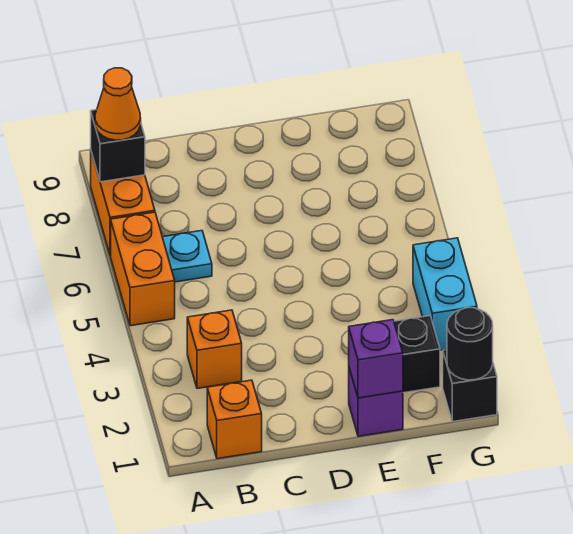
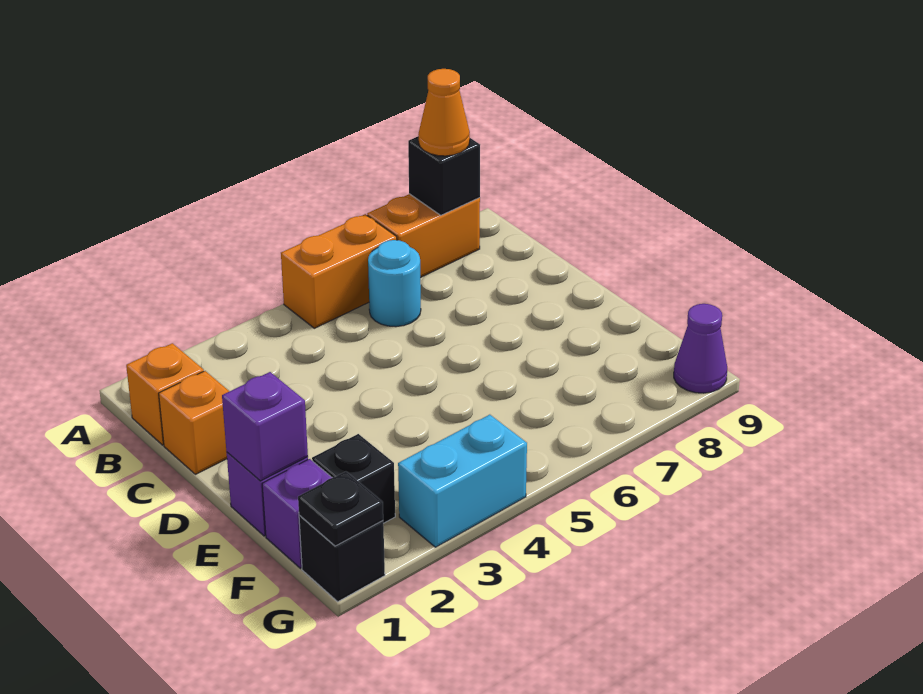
orange brick B3 level 1 -> orange brick C1 level 1
cyan plate B6 level 1 -> cyan round brick B6 level 1
none -> purple brick F1 level 1
black round brick G1 level 2 -> black plate G1 level 2
none -> purple cone G9 level 1

